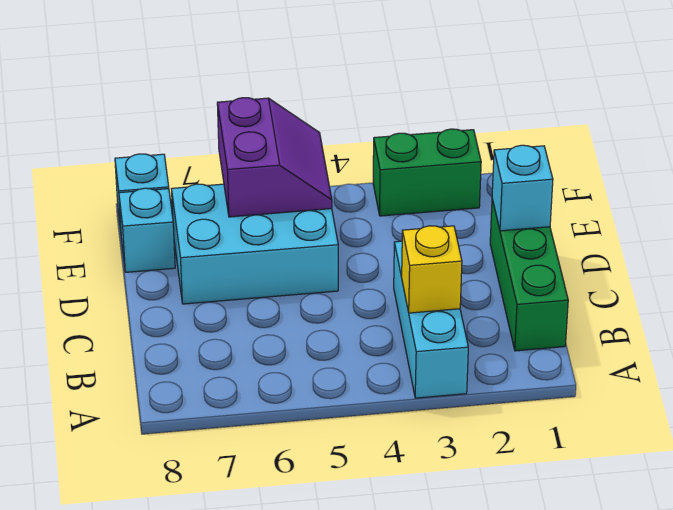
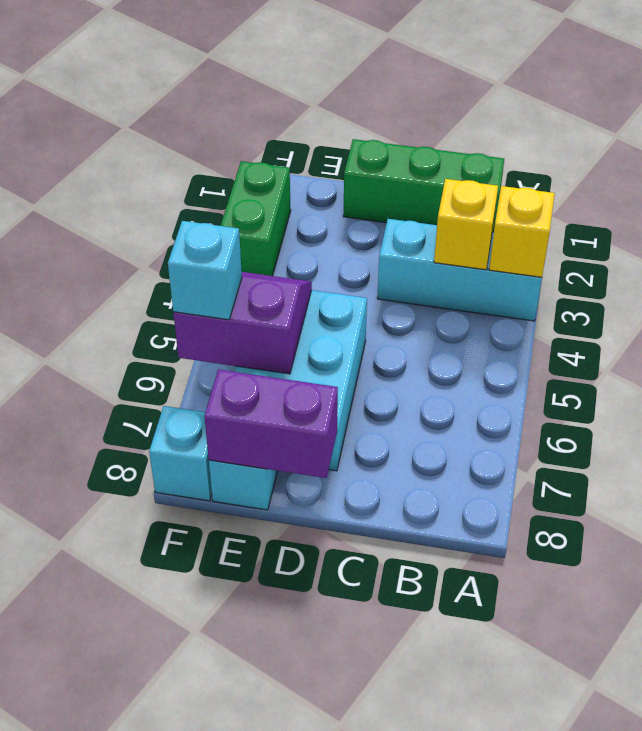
none -> yellow brick A3 level 2
cyan brick D1 level 2 -> cyan brick F6 level 3
none -> purple brick D8:E8 level 2

